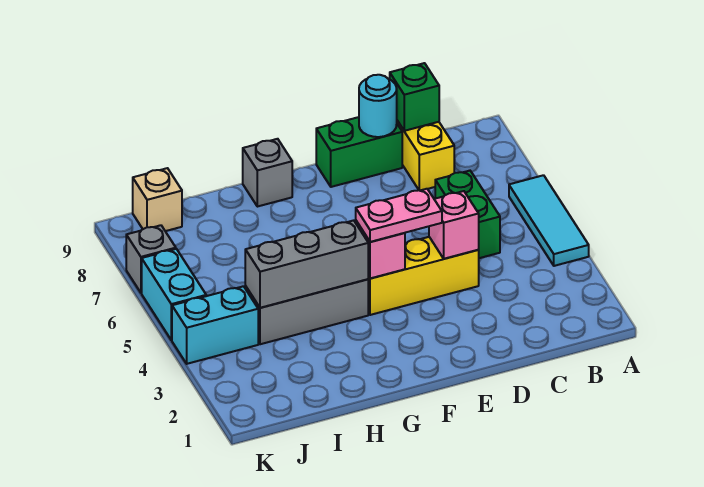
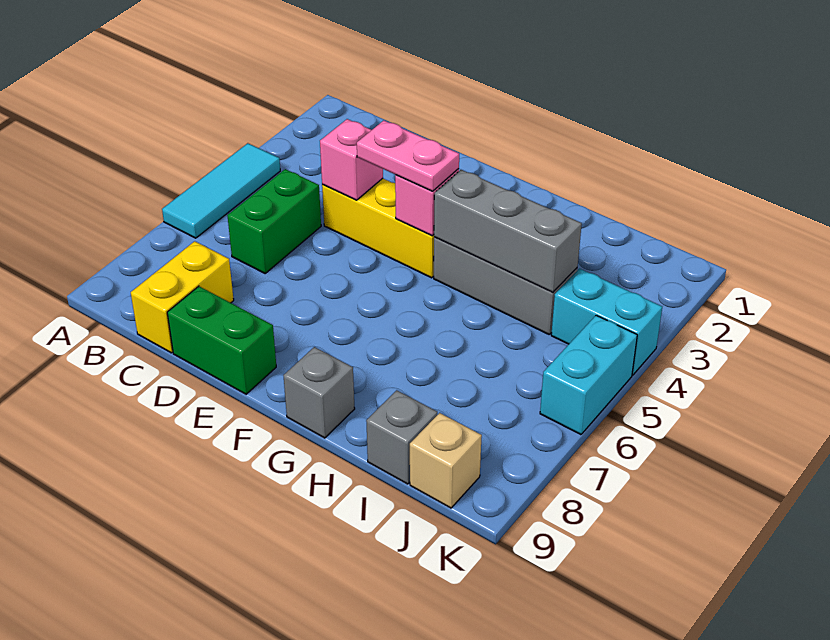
green brick C9 level 2 -> none
cyan round brick D9 level 2 -> none
grey brick K7 level 1 -> grey brick I9 level 1

